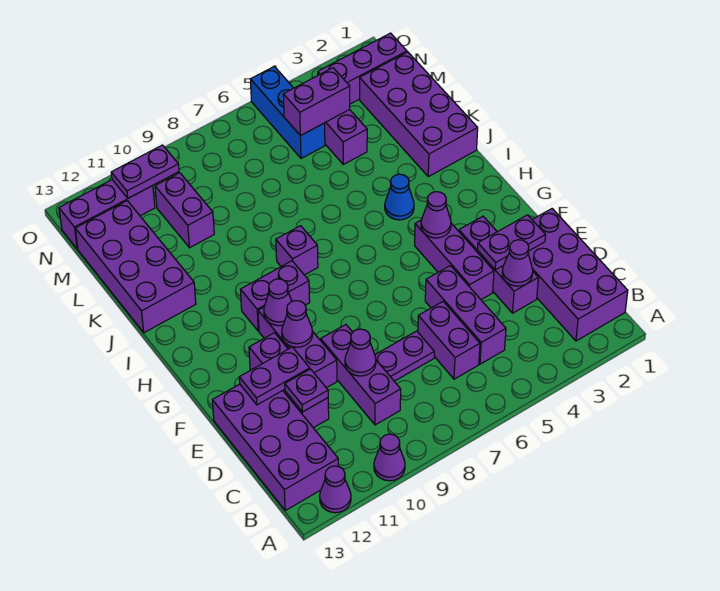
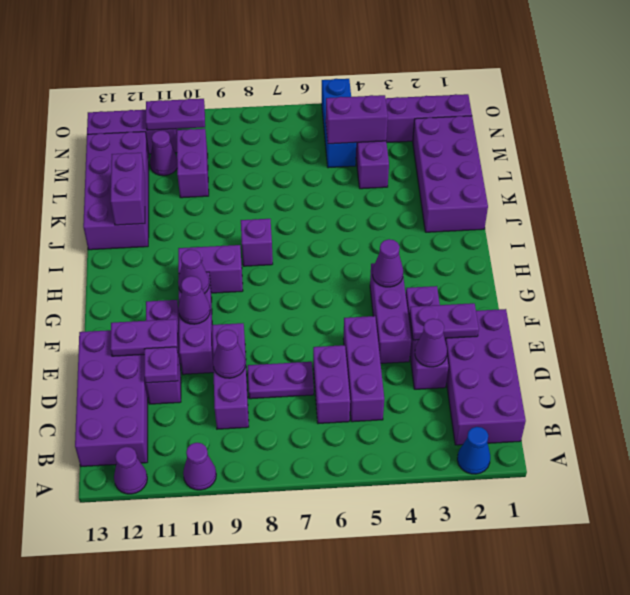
blue cone I4 level 1 -> blue cone A2 level 1
none -> purple brick J12:K12 level 2
none -> purple cone M11 level 1

